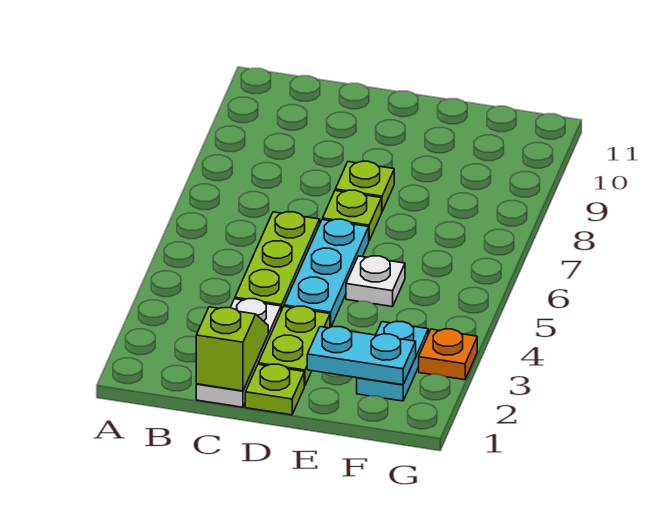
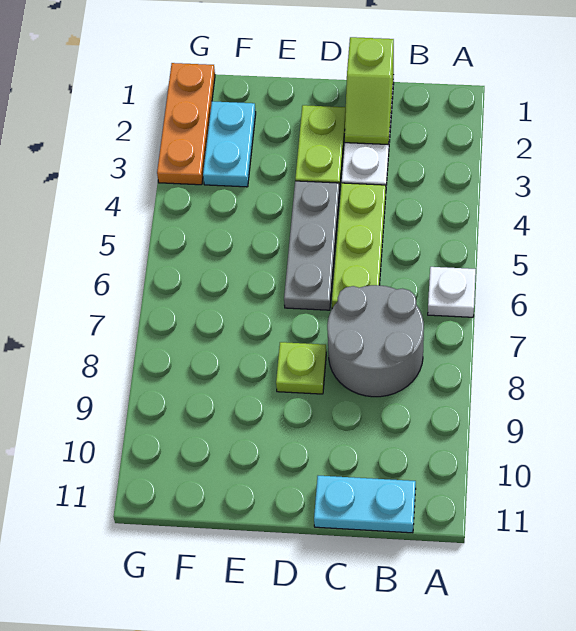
none -> grey round brick B7:C8 level 1
lime plate D1 level 1 -> none
cyan plate D4:D6 level 1 -> grey plate D4:D6 level 1
lime plate D7 level 1 -> none
cyan plate E2:F2 level 2 -> cyan plate B11:C11 level 1
white plate E5 level 1 -> white plate A6 level 1
orange plate G3 level 1 -> orange plate G1:G3 level 1

